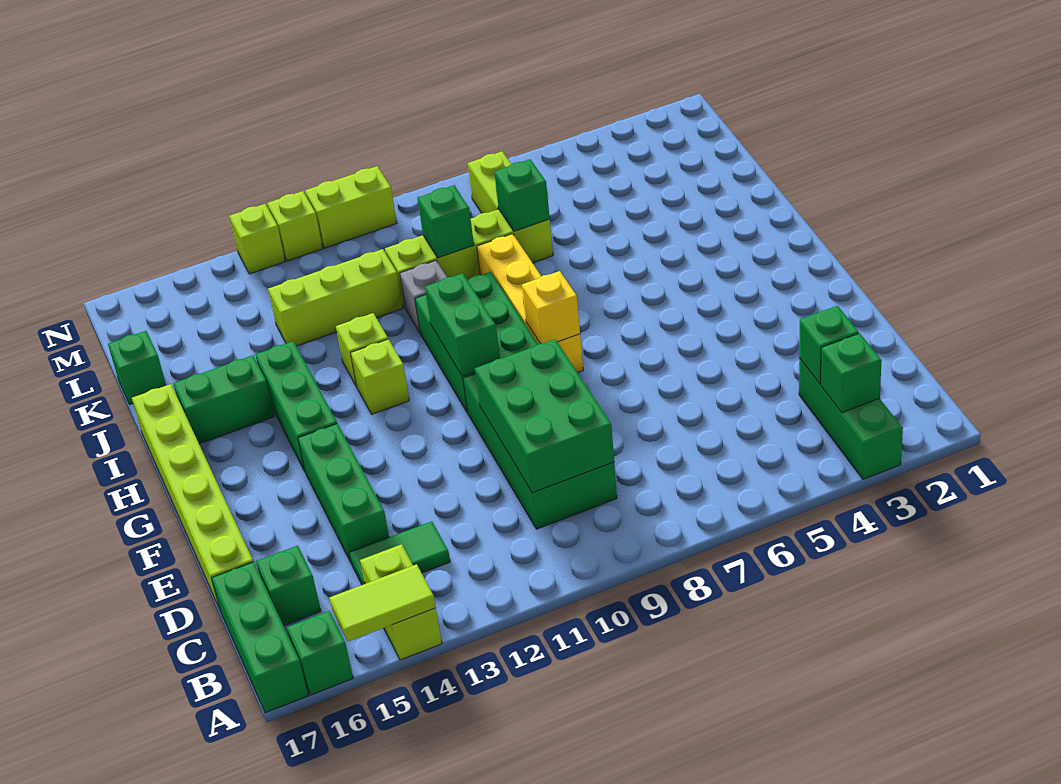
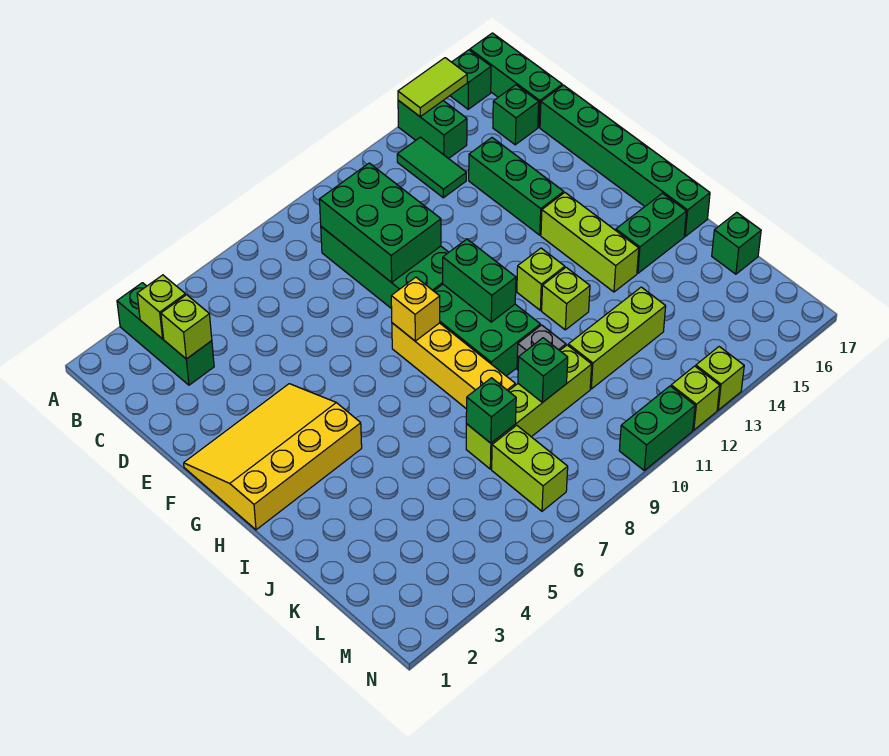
lime brick A14:B14 level 1 -> green brick A14:B14 level 1
green brick B3 level 2 -> lime brick B3 level 2
green brick C3 level 2 -> lime brick C3 level 2
green tile C13:C14 level 1 -> green tile B13:C13 level 1
lime brick D17:I17 level 1 -> green brick D17:I17 level 1
none -> yellow slope F1:H4 level 1 top H
green brick G14:I14 level 1 -> lime brick G14:I14 level 1
lime brick N10:N11 level 1 -> green brick N10:N11 level 1

